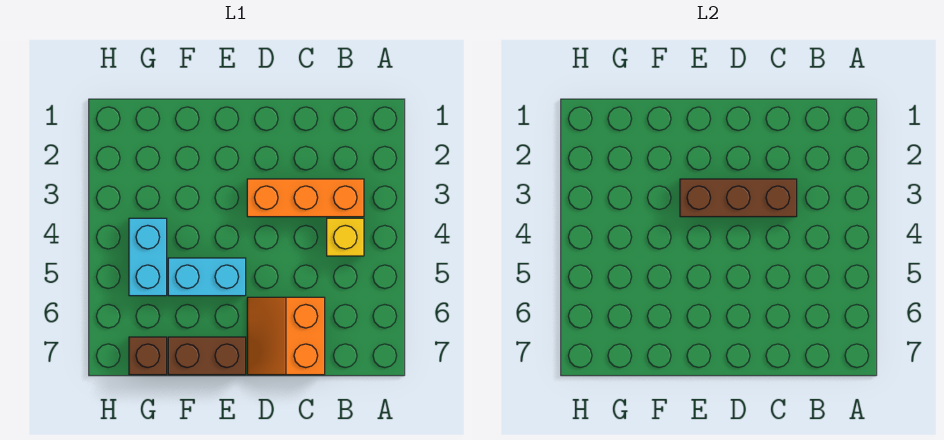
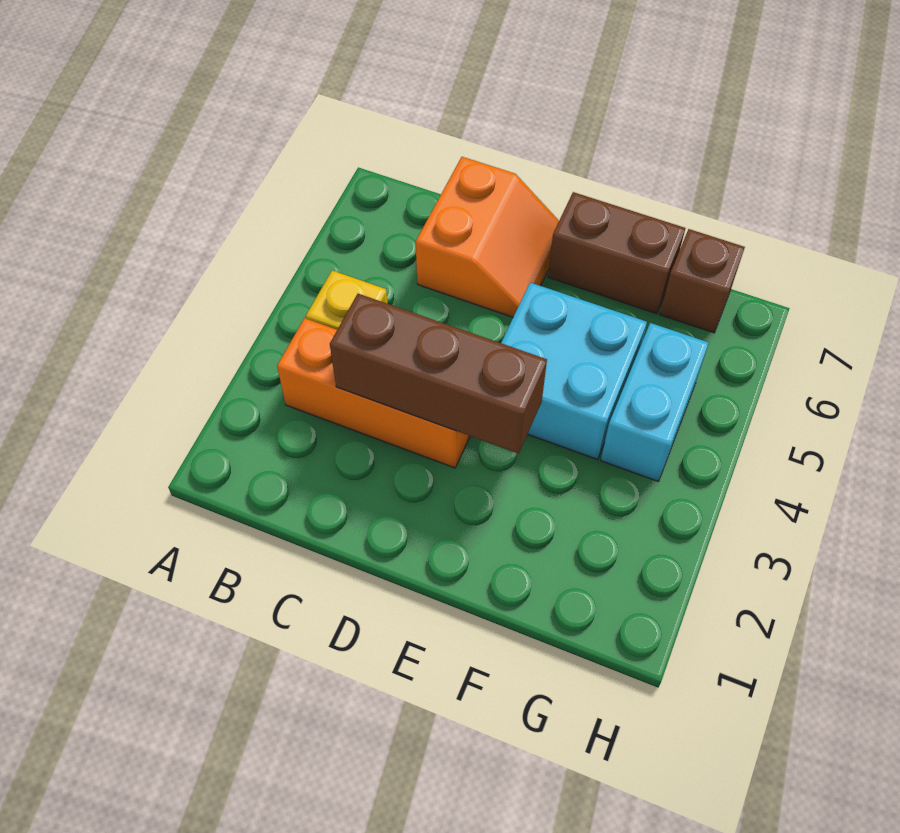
cyan brick E5:F5 level 1 -> cyan brick E4:F5 level 1

